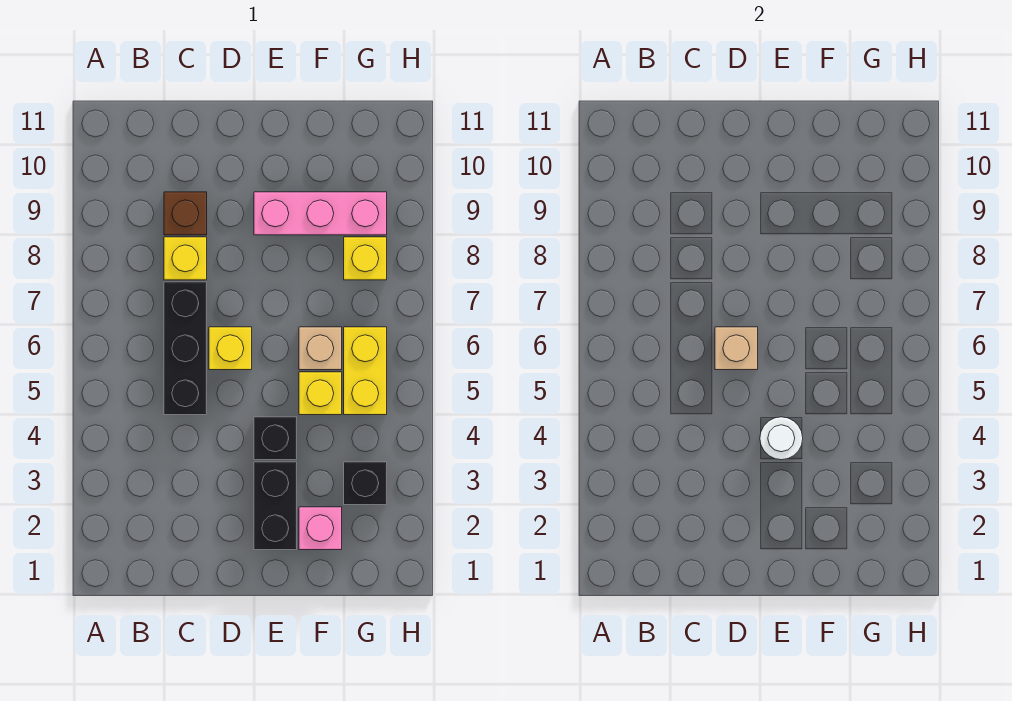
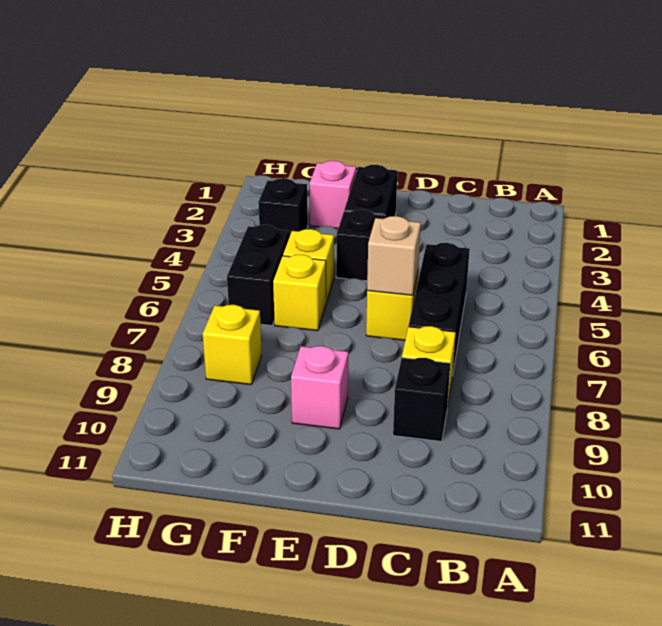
brown brick C9 level 1 -> black brick C9 level 1
white round brick E4 level 2 -> none
pink brick E9:G9 level 1 -> pink brick E9 level 1
tan brick F6 level 1 -> yellow brick F6 level 1
yellow brick G5:G6 level 1 -> black brick G5:G6 level 1

